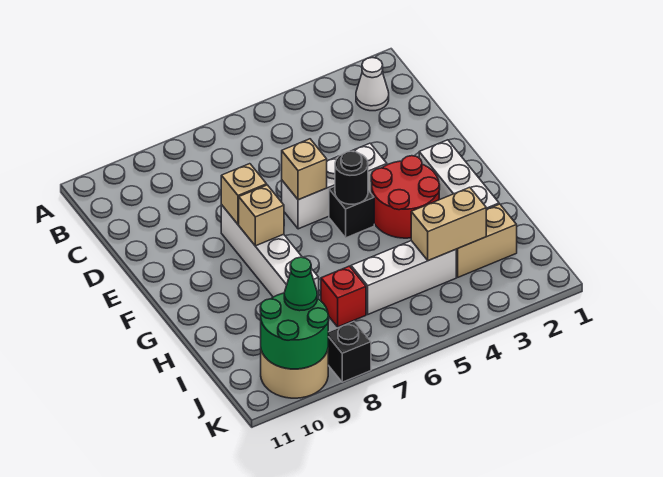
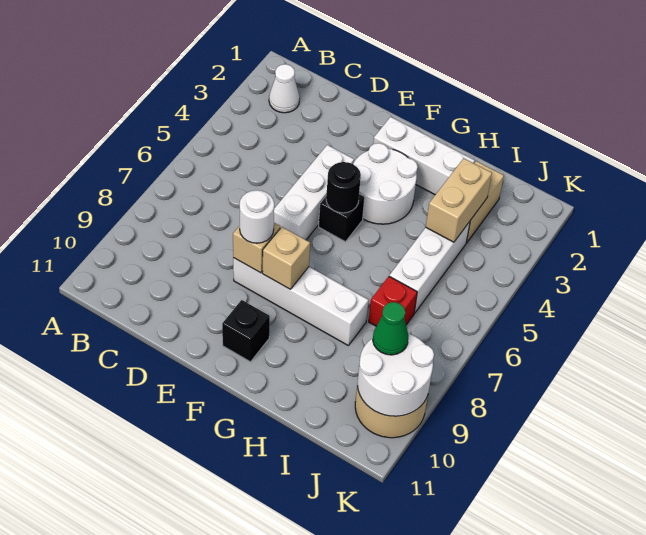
tan brick E6 level 2 -> none
none -> white round brick E8 level 3
red round brick F3:G4 level 1 -> white round brick F3:G4 level 1
green round brick J9:K10 level 2 -> white round brick J9:K10 level 2
black brick K8 level 1 -> black brick F10 level 1

